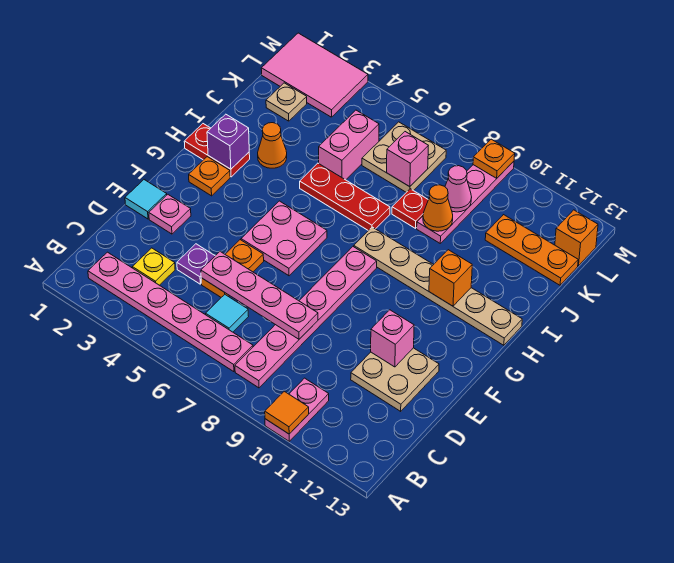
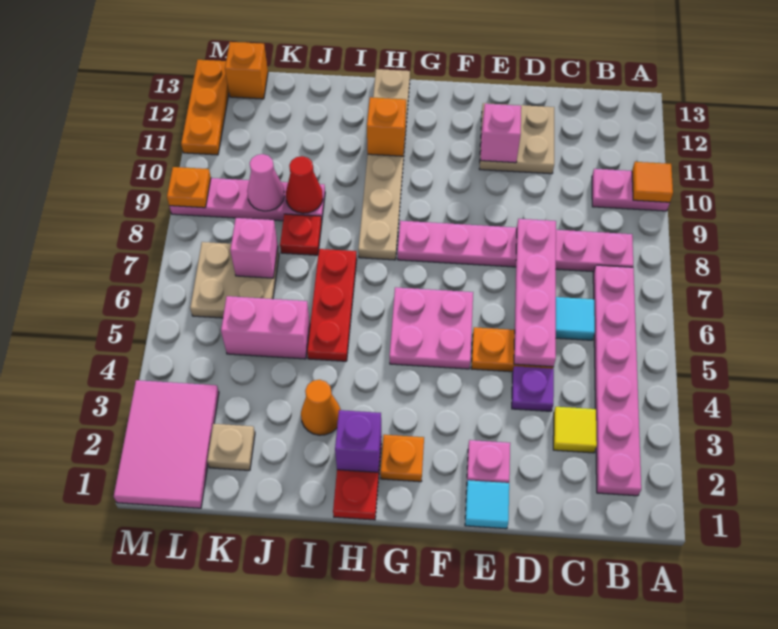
yellow plate C3 level 1 -> yellow tile C3 level 1
orange cone J9 level 2 -> red cone J9 level 2
orange plate K11:K13 level 1 -> orange plate M11:M13 level 1

